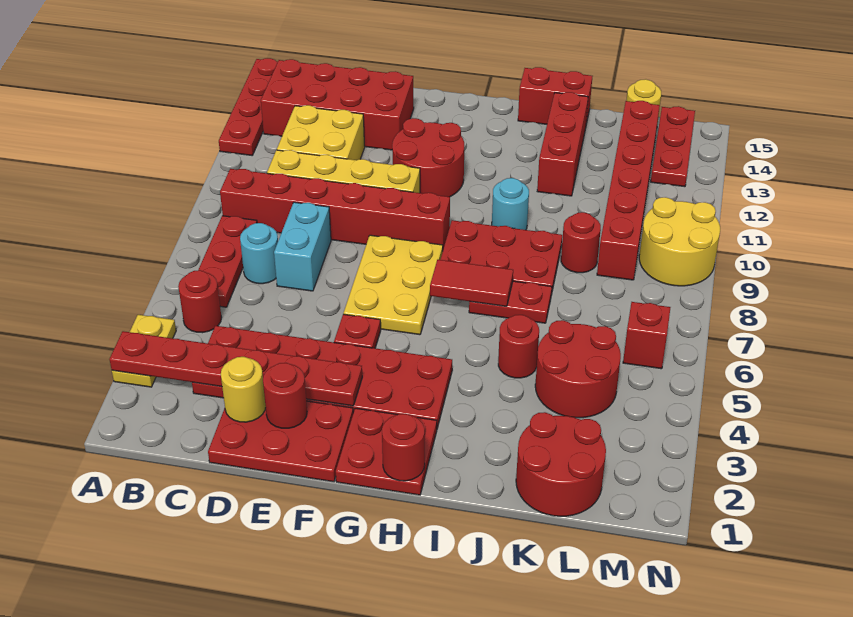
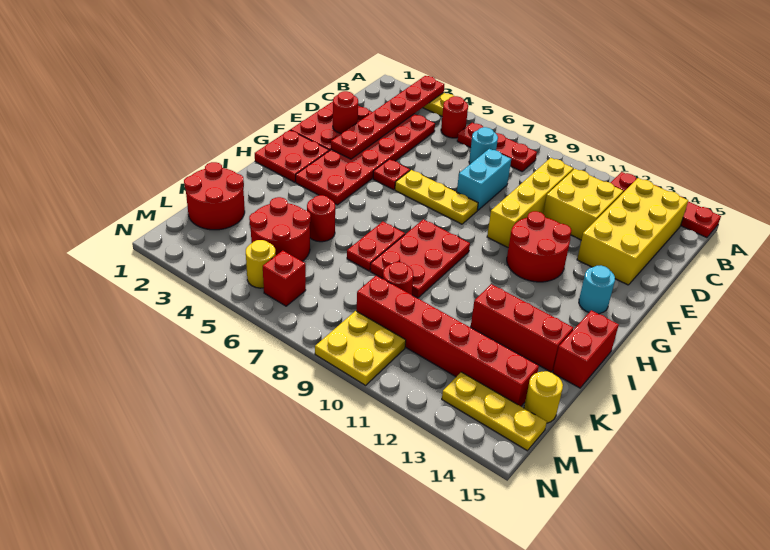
red brick B9:G9 level 1 -> none
red brick B13:E14 level 1 -> yellow brick B13:E14 level 1
yellow round brick D2 level 2 -> yellow round brick M5 level 1
cyan brick D7:D8 level 1 -> cyan brick D8:E8 level 1
yellow plate F6:G8 level 1 -> yellow plate F6:F8 level 1
red round brick H1 level 2 -> none
red tile H7:I7 level 2 -> none
cyan round brick I10 level 1 -> cyan round brick G14 level 1
yellow round brick M9:N10 level 1 -> yellow plate M9:N10 level 1
red plate M13:M15 level 1 -> yellow plate M13:M15 level 1

